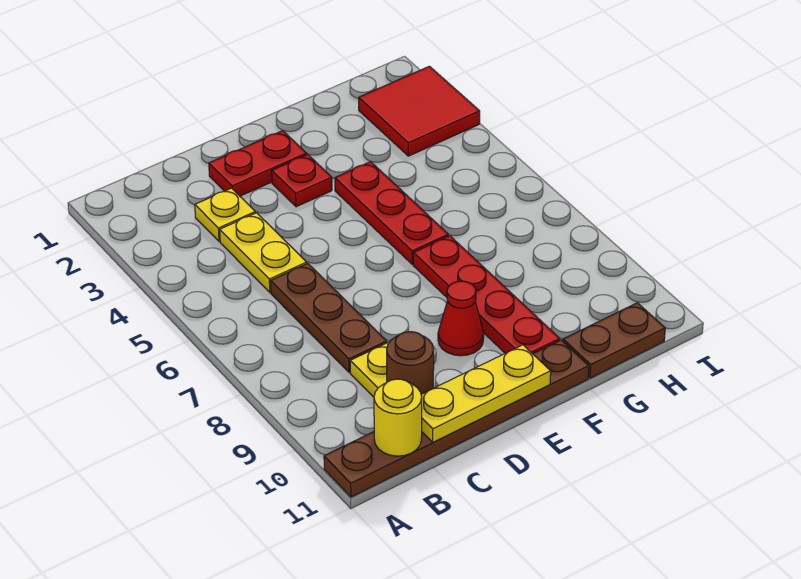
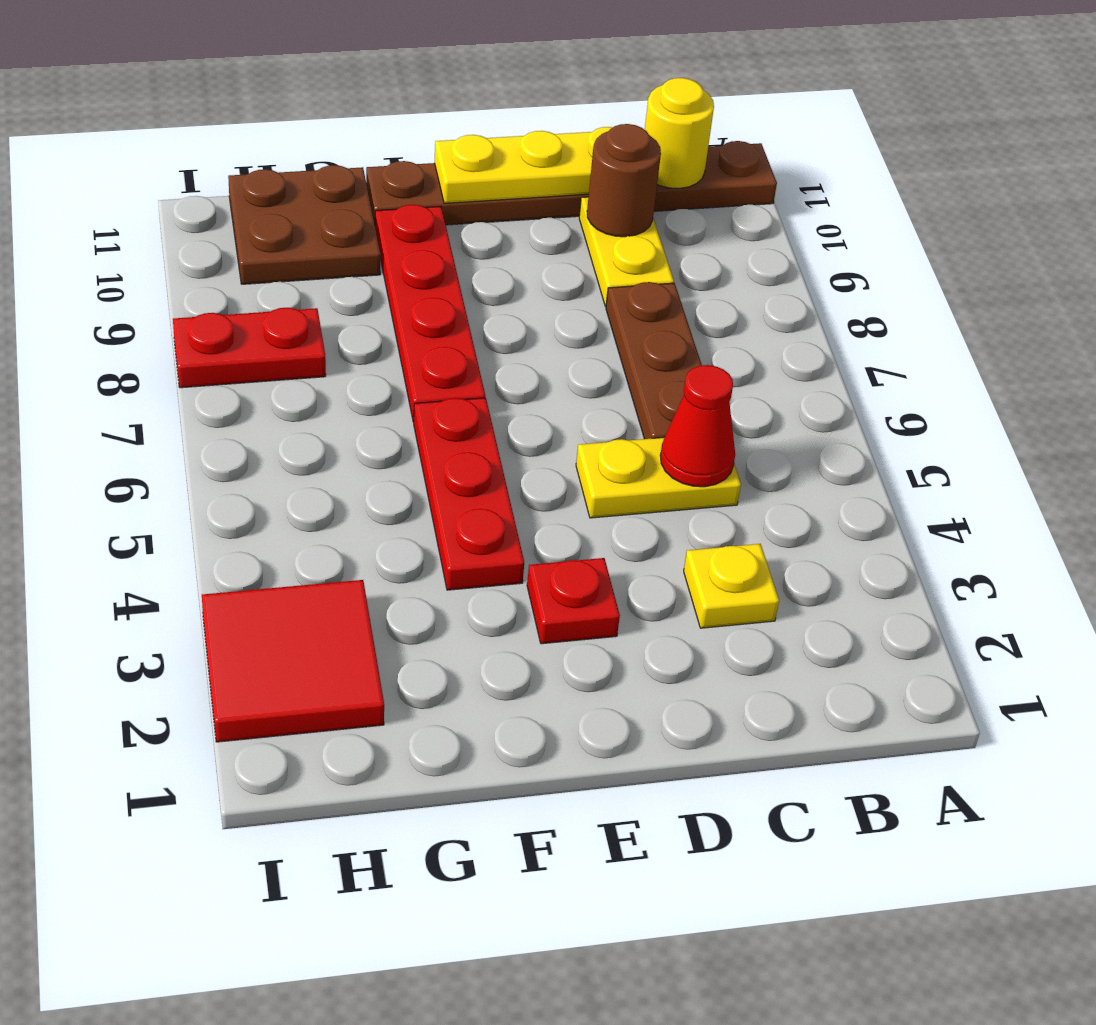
yellow plate C4:C5 level 1 -> yellow plate C5:D5 level 1
red plate D2:E2 level 1 -> red plate H8:I8 level 1
red cone E9 level 1 -> red cone C5 level 2
brown plate G11:H11 level 1 -> brown plate G10:H11 level 1

